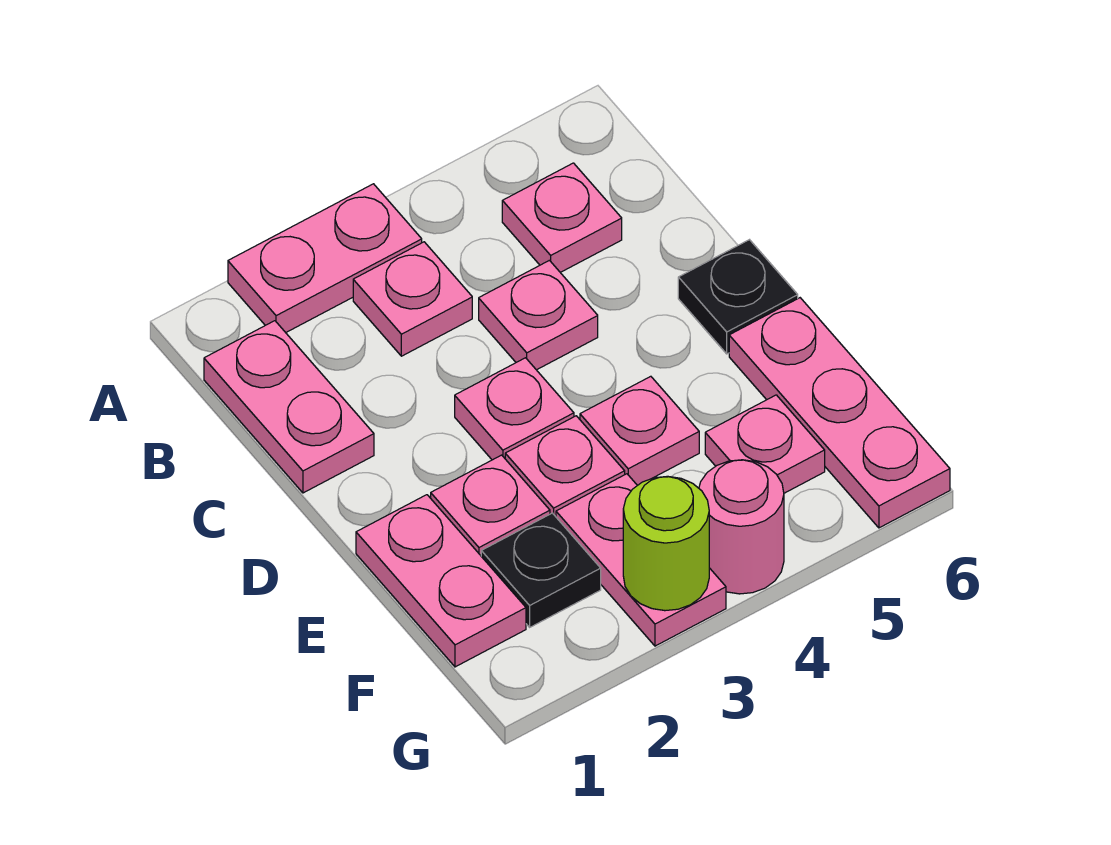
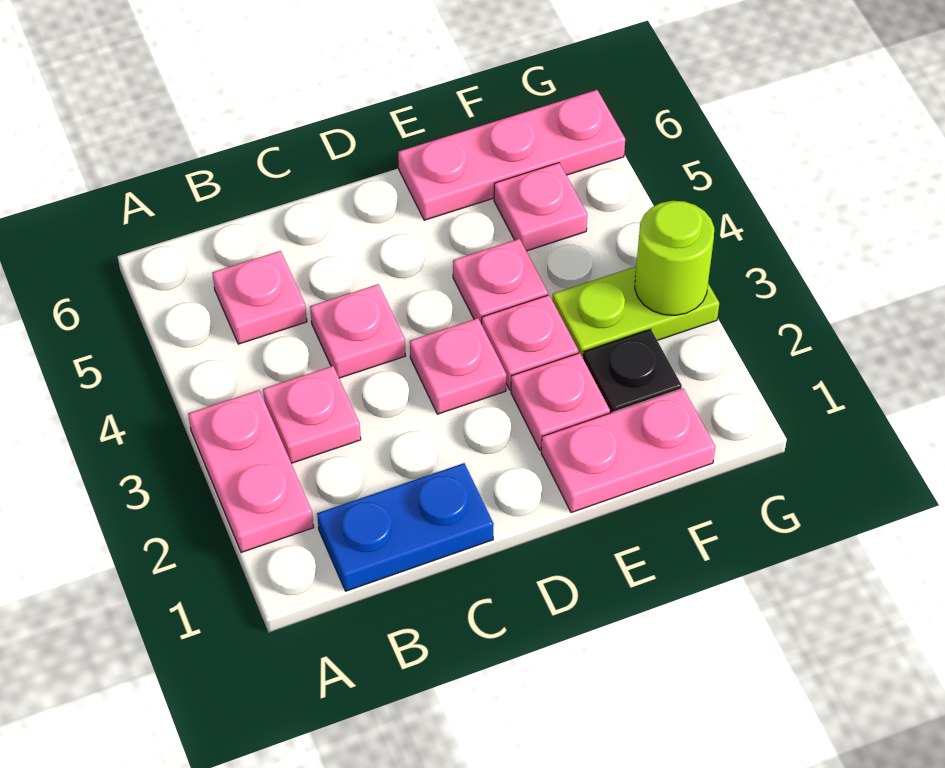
pink plate B1:C1 level 1 -> blue plate B1:C1 level 1
black plate D6 level 1 -> none
pink plate F3:G3 level 1 -> lime plate F3:G3 level 1
pink round brick G4 level 1 -> none

